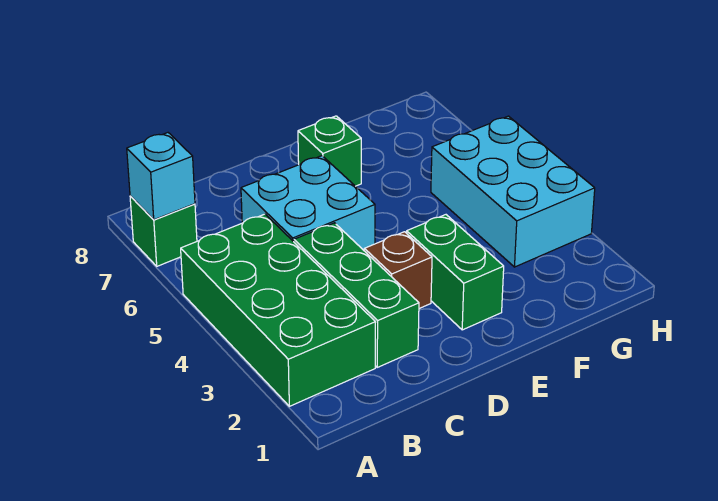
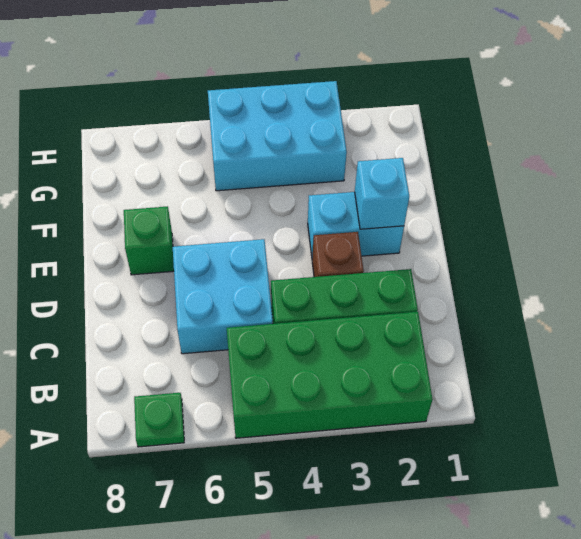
green brick A7 level 1 -> green plate A7 level 1
cyan brick A7 level 2 -> cyan brick E2 level 2
green brick E2:E3 level 1 -> cyan brick E2:E3 level 1

